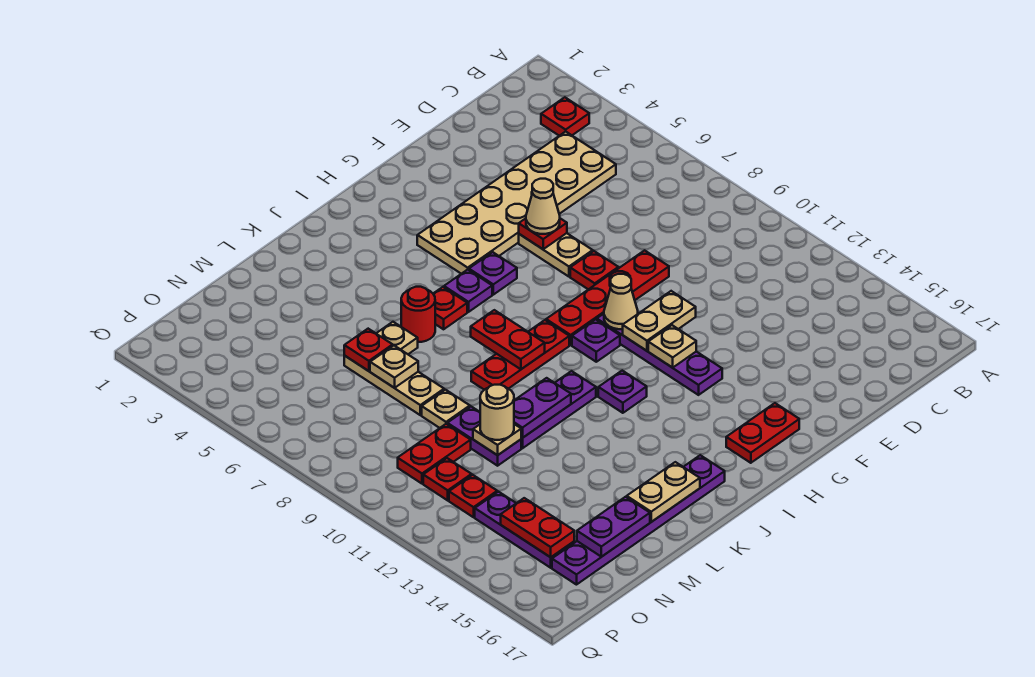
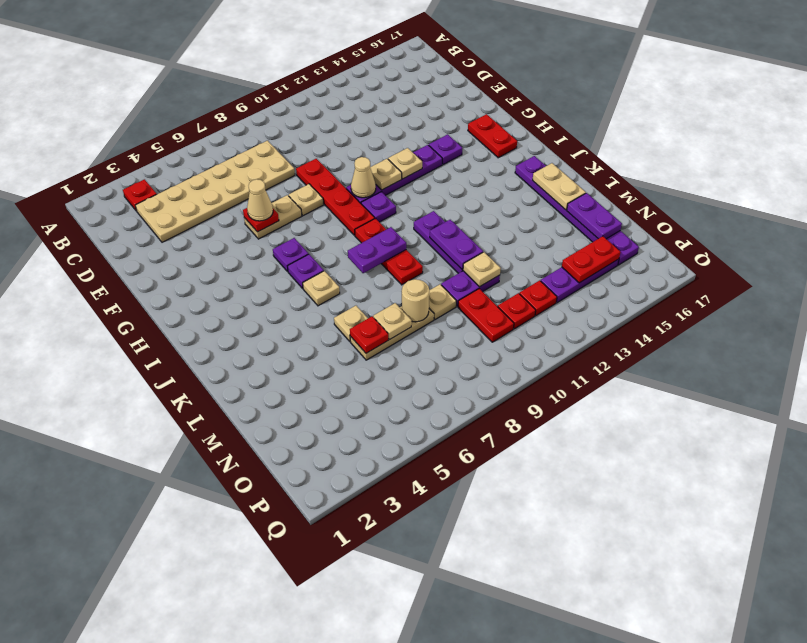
tan plate C4:H5 level 1 -> tan plate C3:D8 level 1
red plate F8 level 1 -> tan plate F8 level 1
tan plate F11:G11 level 2 -> tan plate G11 level 2
purple plate I12 level 1 -> purple plate G14 level 1
red plate J6 level 1 -> tan plate J6 level 1
red plate J8:J9 level 2 -> purple plate J8:J9 level 2
red round brick K6 level 1 -> none
tan round brick M11 level 3 -> tan round brick M8 level 2

